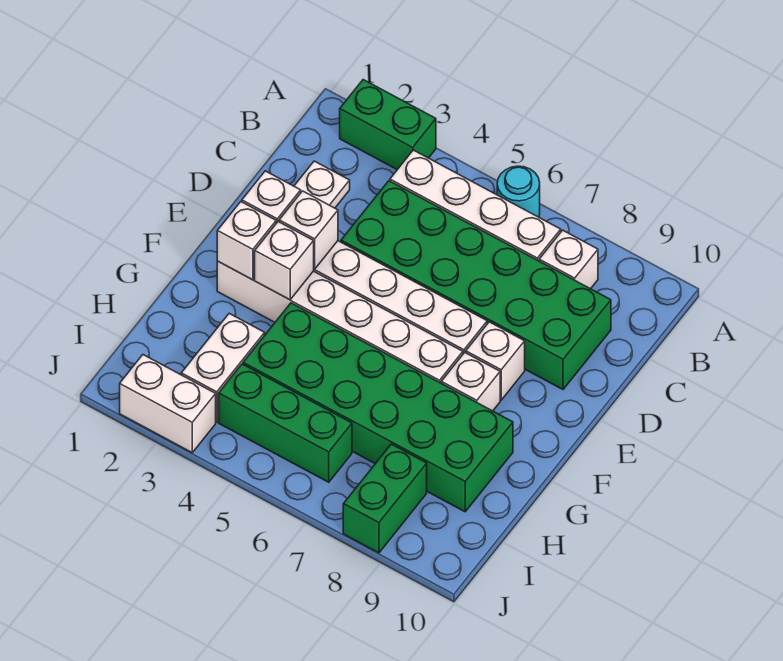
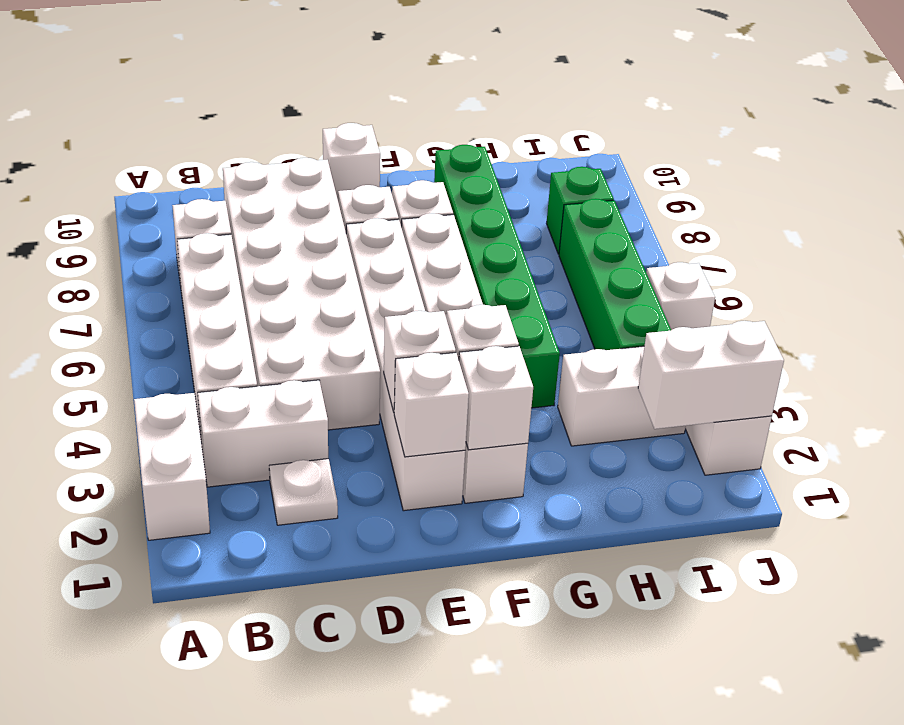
green brick A2:A3 level 1 -> white brick A2:A3 level 1
cyan round brick A6 level 1 -> none
none -> white brick B3:C3 level 1
green brick C4:D9 level 1 -> white brick C4:D9 level 1
none -> white brick E10 level 1
green brick G4:H9 level 1 -> green brick G4:G9 level 1
none -> white brick I2:J2 level 2
green brick I4:I6 level 1 -> green brick I4:I7 level 1
green brick I8:J8 level 1 -> green brick I8 level 1
none -> white brick J5 level 1

